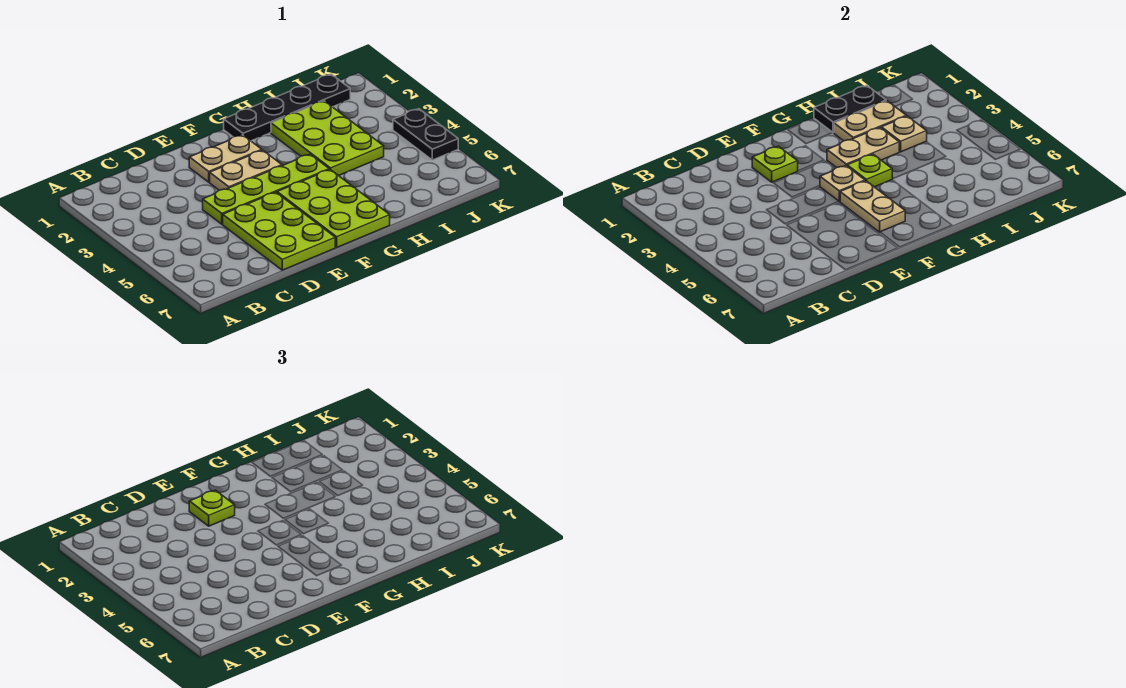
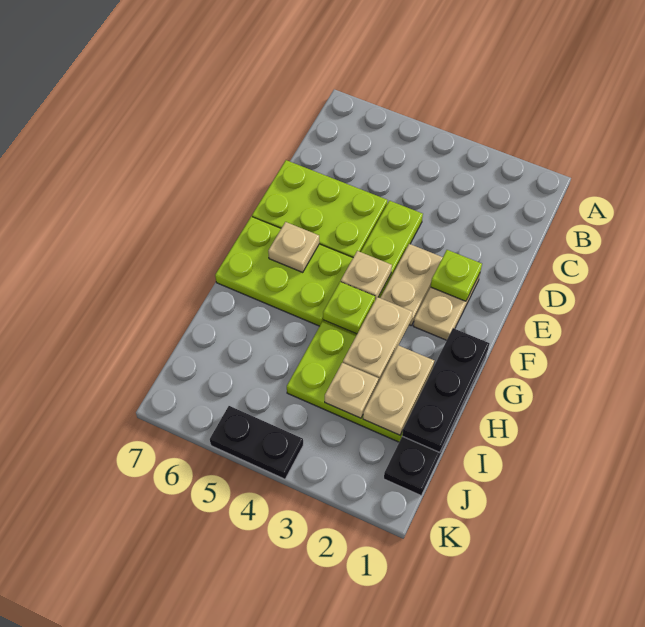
lime plate E2 level 3 -> none
tan plate F5:F6 level 2 -> tan plate F6 level 2
black plate H1:I1 level 2 -> black plate G1:I1 level 2

